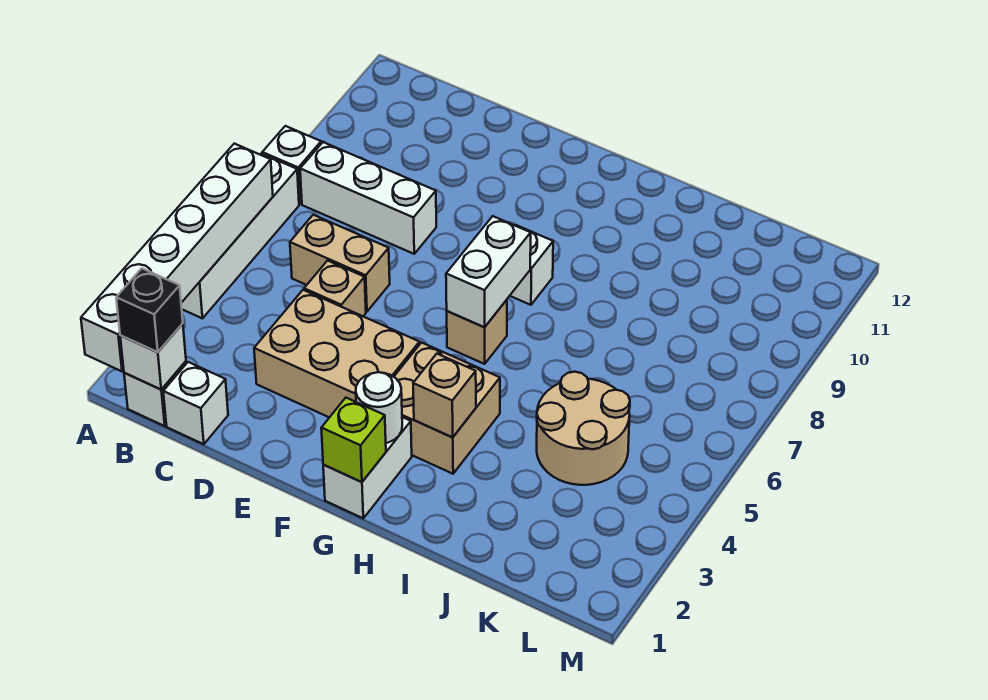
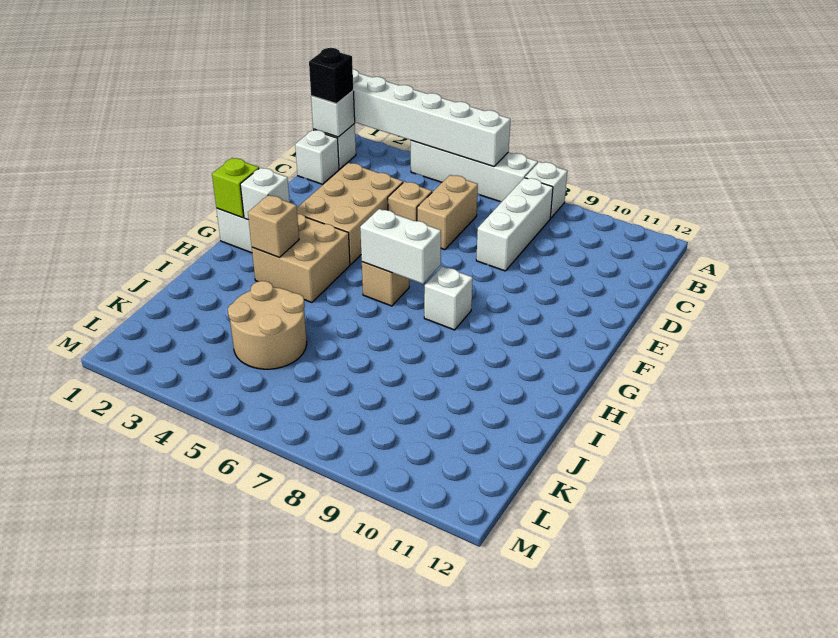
white round brick G2 level 2 -> white brick G2 level 2

